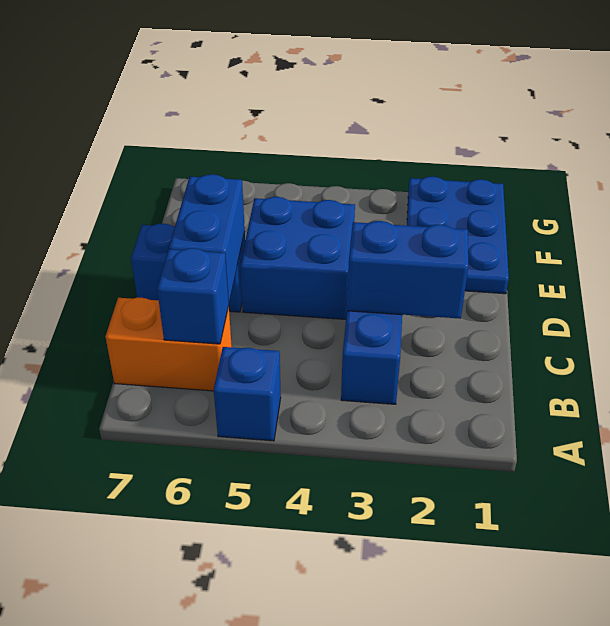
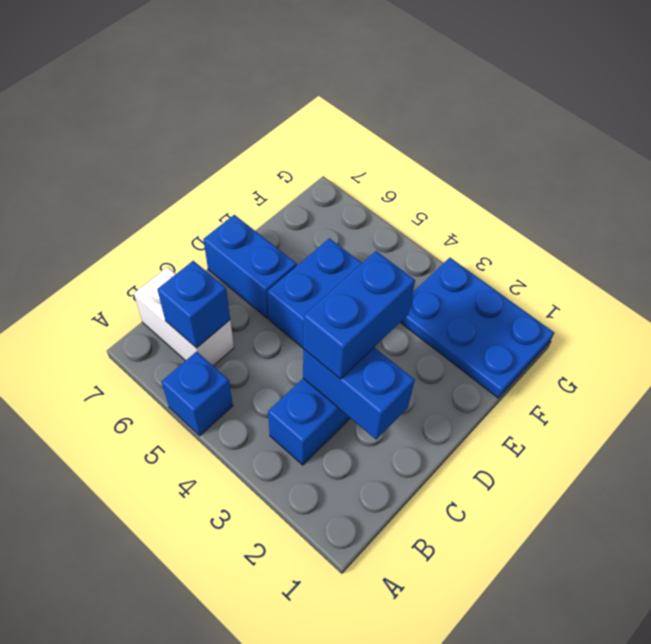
orange brick B6:B7 level 1 -> white brick B6:B7 level 1
blue brick C6:D6 level 2 -> blue brick C3:D3 level 3
blue plate E1:G2 level 1 -> blue plate F1:G3 level 1

